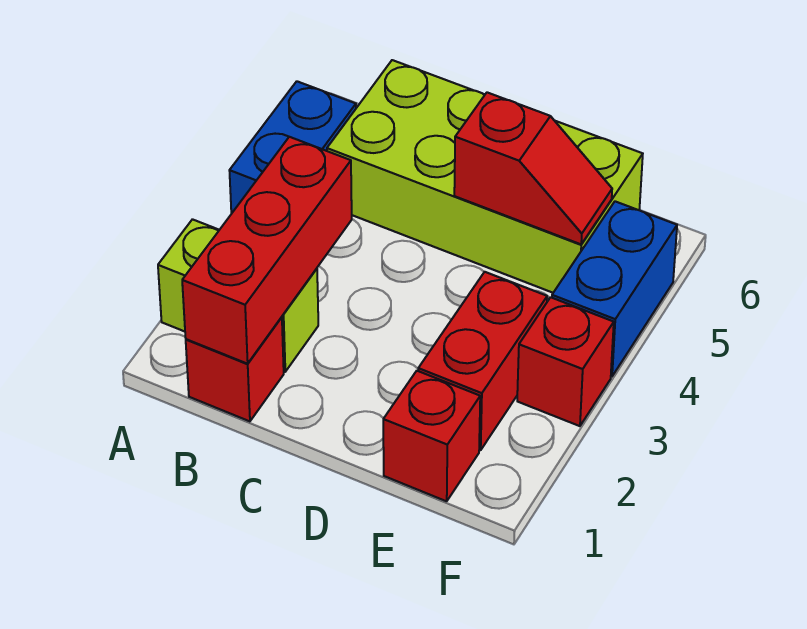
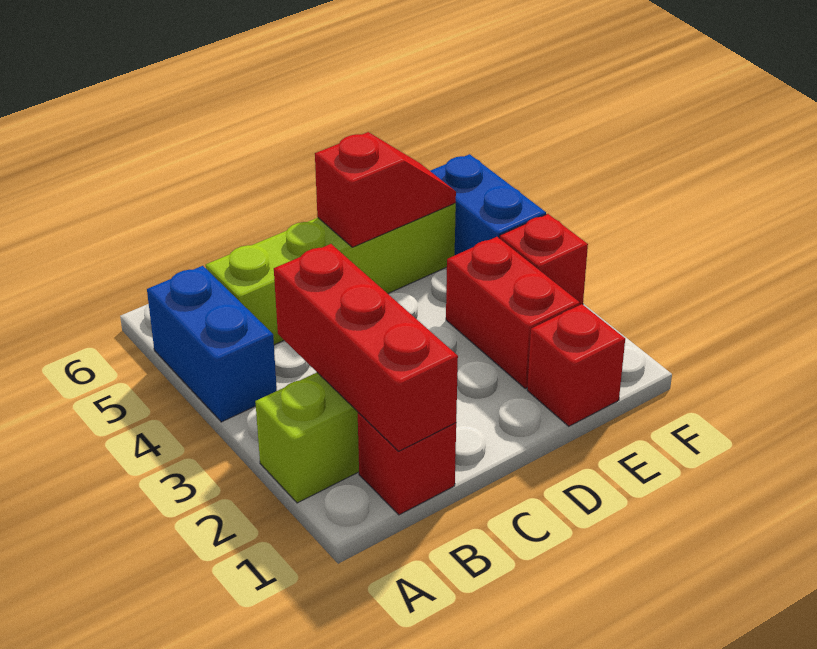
lime brick B5:E6 level 1 -> lime brick B5:E5 level 1

